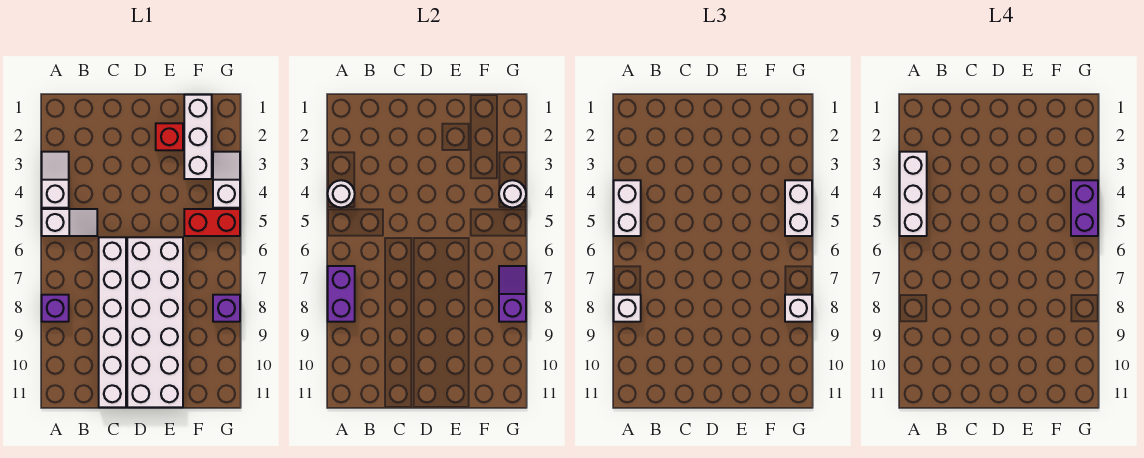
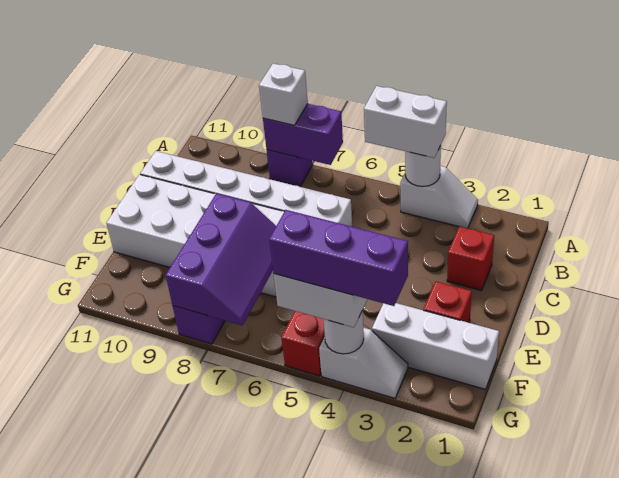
white brick A3:A5 level 4 -> none
white slope A5:B5 level 1 top A -> none
none -> red brick C2 level 1
purple brick G4:G5 level 4 -> purple brick G3:G5 level 4
purple slope G7:G8 level 2 top 8 -> purple slope E7:G8 level 2 top 8
white brick G8 level 3 -> none

